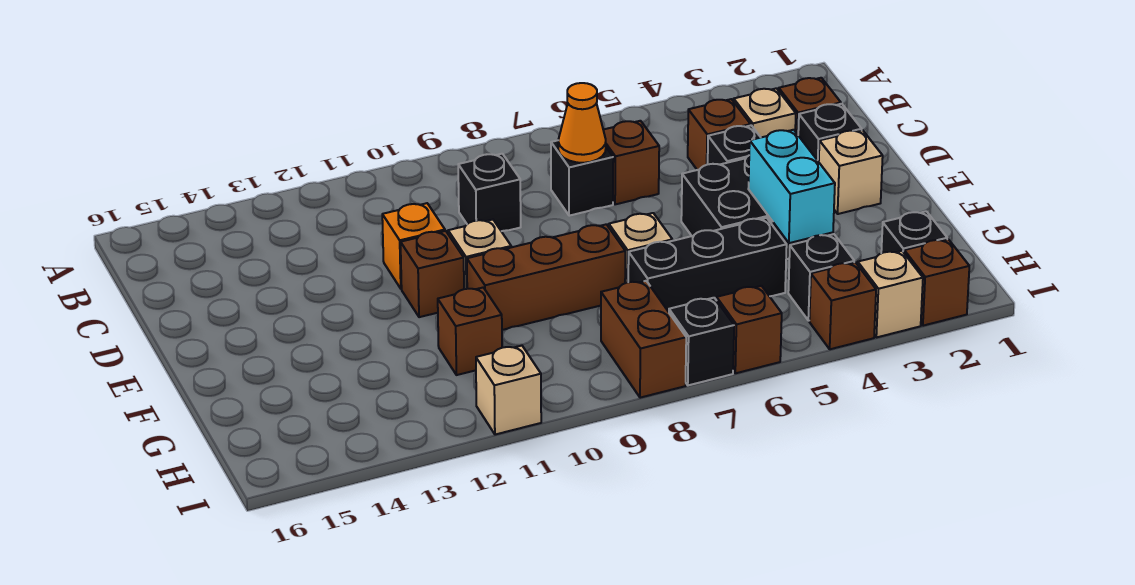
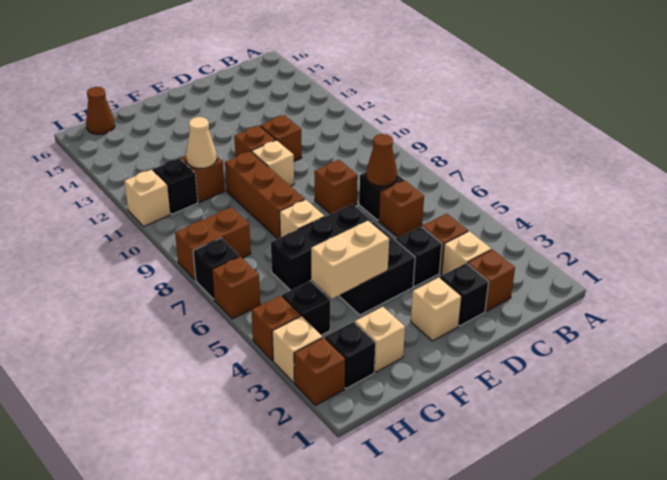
orange cone C7 level 2 -> brown cone C7 level 2
black brick C9 level 1 -> black brick H11 level 1
none -> brown brick D8 level 1
orange brick D11 level 1 -> brown brick D11 level 1
cyan brick F4:G4 level 2 -> tan brick F4:G4 level 2
none -> tan brick G2 level 1
black brick G5:G7 level 1 -> black brick E6:G6 level 1
none -> tan cone G11 level 2
none -> brown cone H16 level 1

